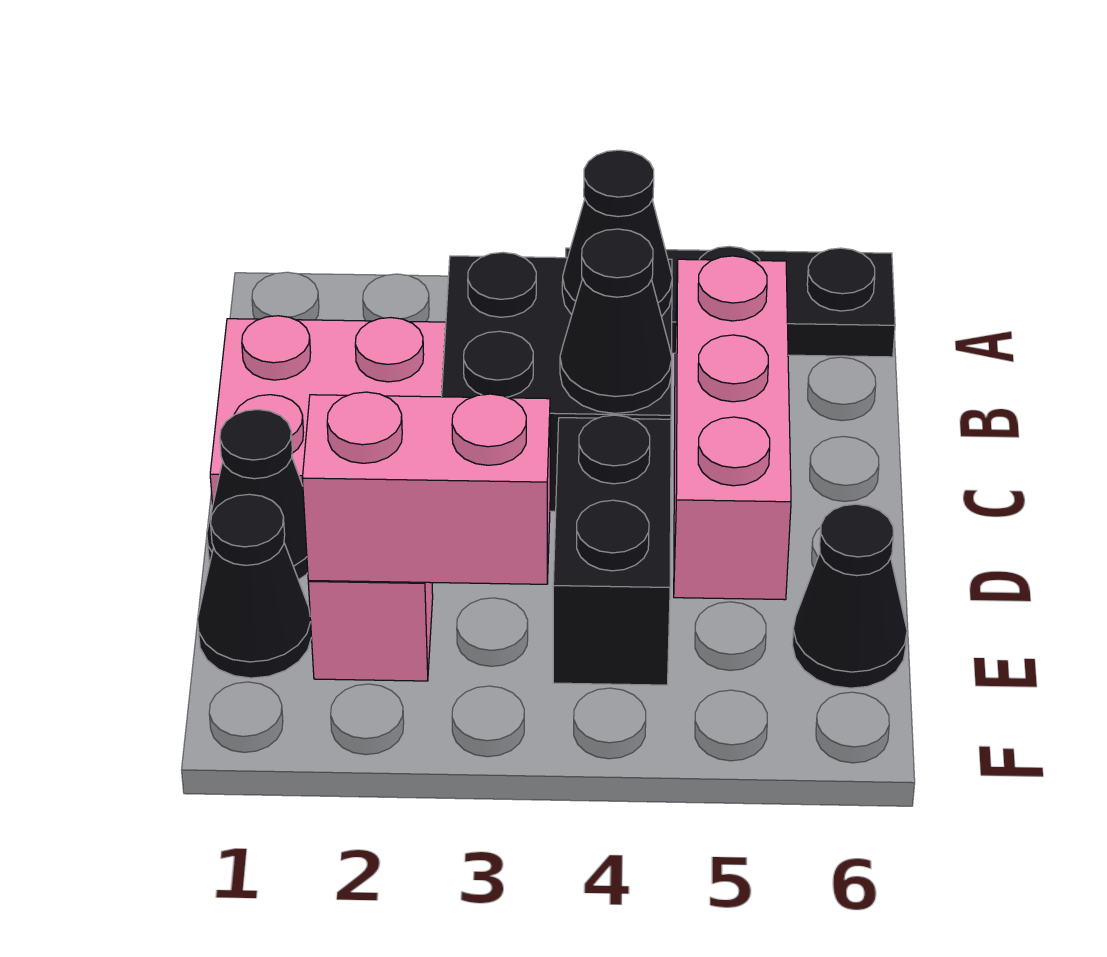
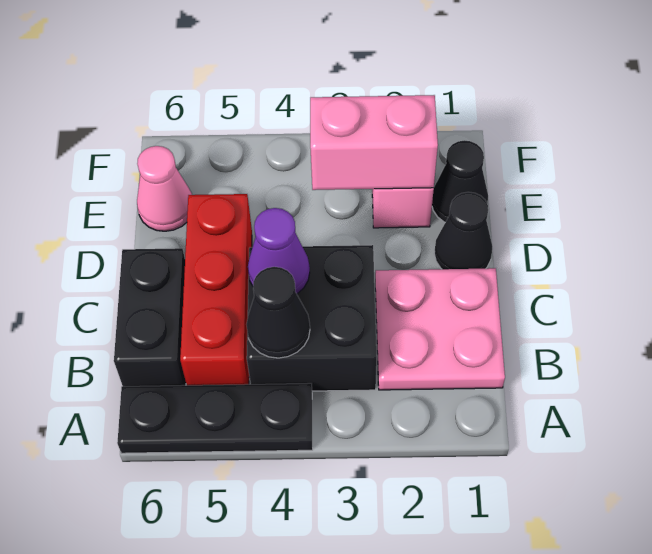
pink brick B5:D5 level 1 -> red brick B5:D5 level 1
black cone C4 level 2 -> purple cone C4 level 2
black brick D4:E4 level 1 -> black brick B6:C6 level 1
black cone E6 level 1 -> pink cone E6 level 1

